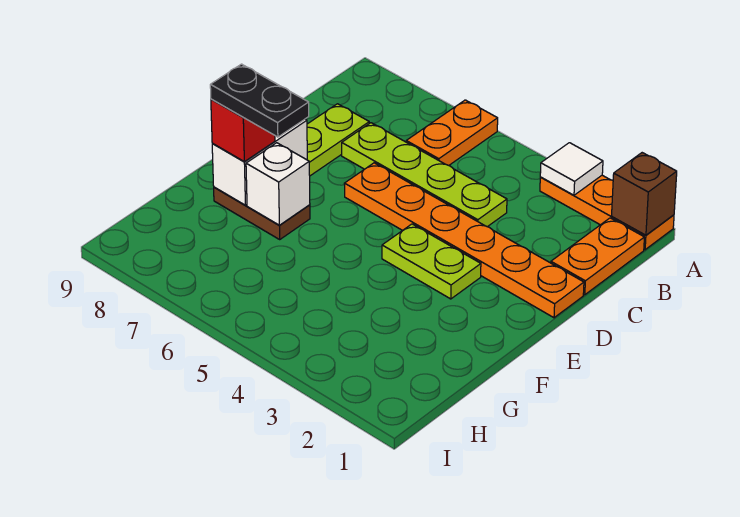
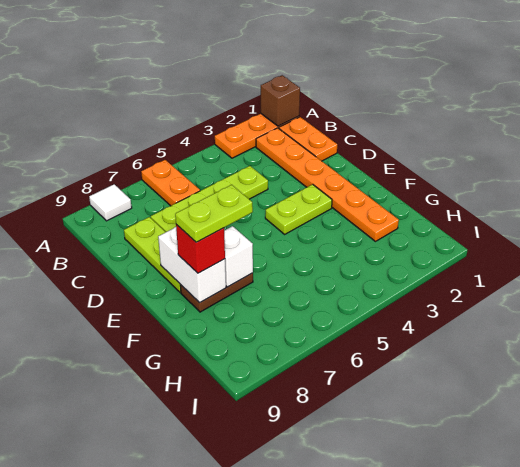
white tile A3 level 2 -> white tile A8 level 1
orange plate D1:D6 level 1 -> orange plate B2:G2 level 1
black plate F7:F8 level 4 -> lime plate F7:F8 level 4

